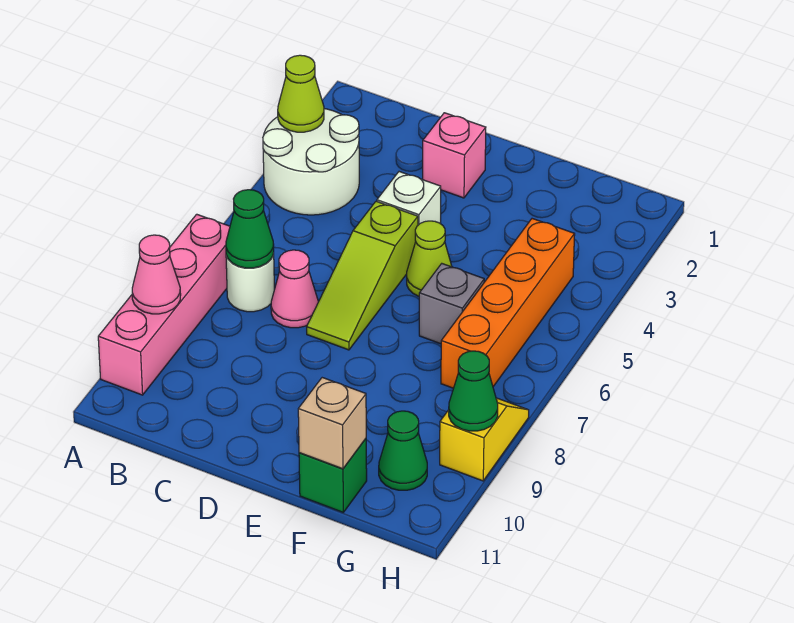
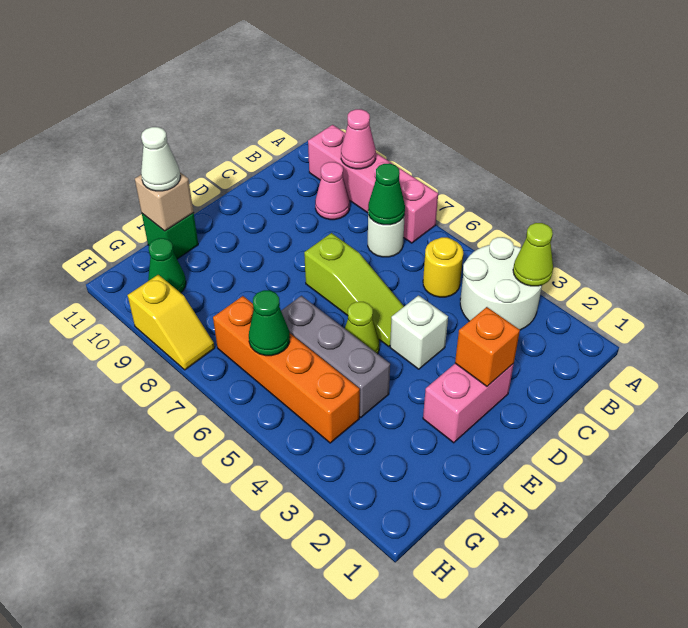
none -> yellow round brick B5 level 1
pink cone C7 level 1 -> pink cone B9 level 1
pink brick D2 level 1 -> pink brick D2:E2 level 1
none -> orange brick D2 level 2
lime slope D5:D7 level 1 top 5 -> lime slope D5:D7 level 1 top 7
grey brick F6 level 1 -> grey brick F4:F6 level 1
none -> white cone F11 level 3
green cone H9 level 2 -> green cone G6 level 2

